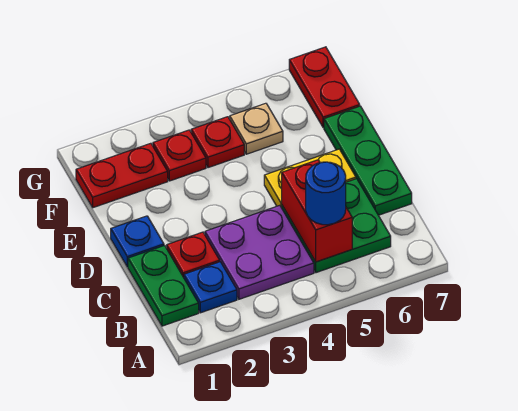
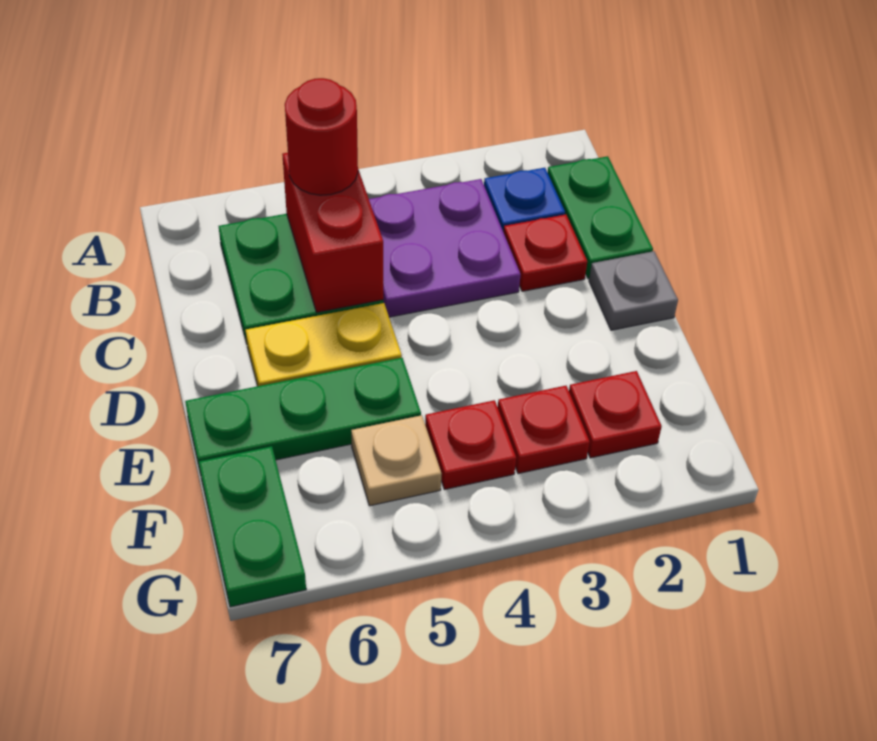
blue round brick B5 level 3 -> red round brick B5 level 3
green plate C7:E7 level 1 -> green plate E5:E7 level 1
blue plate D1 level 1 -> grey plate D1 level 1
red plate F1:F2 level 1 -> red plate F2 level 1
red plate F7:G7 level 1 -> green plate F7:G7 level 1

